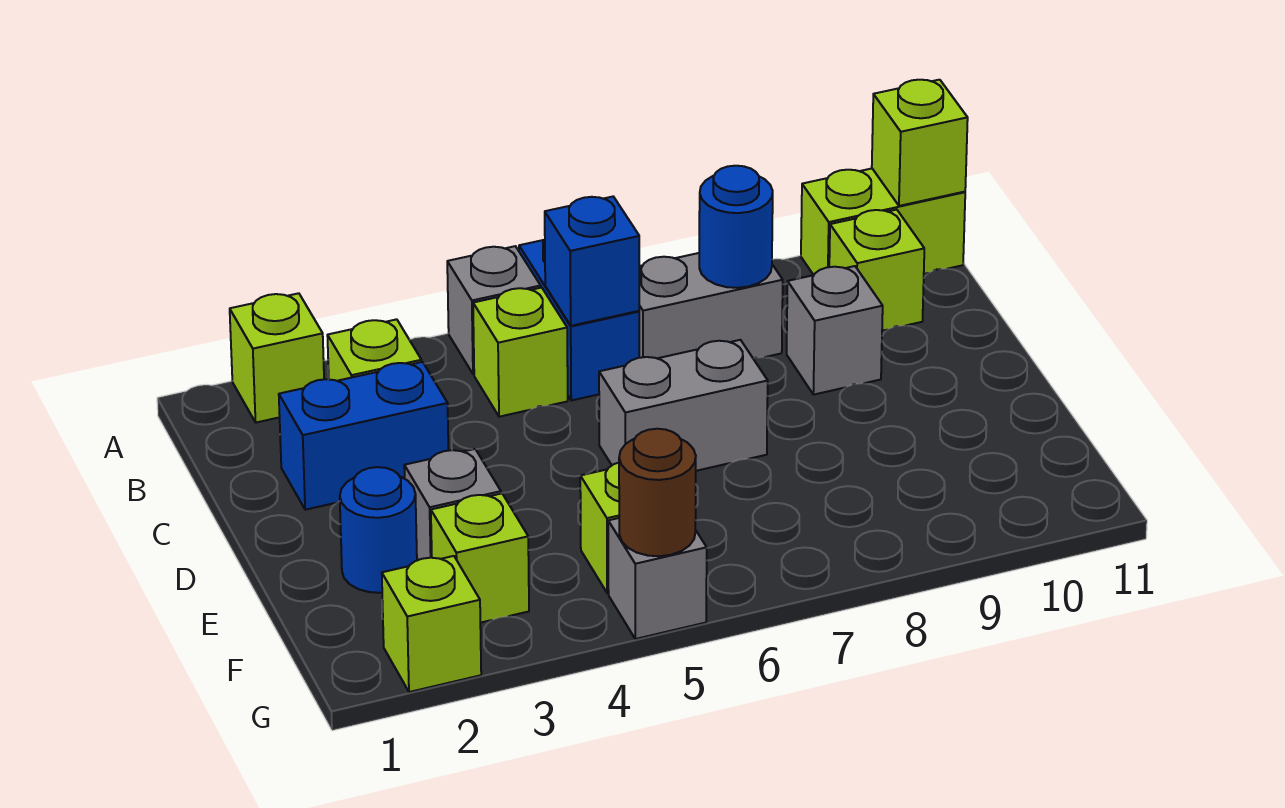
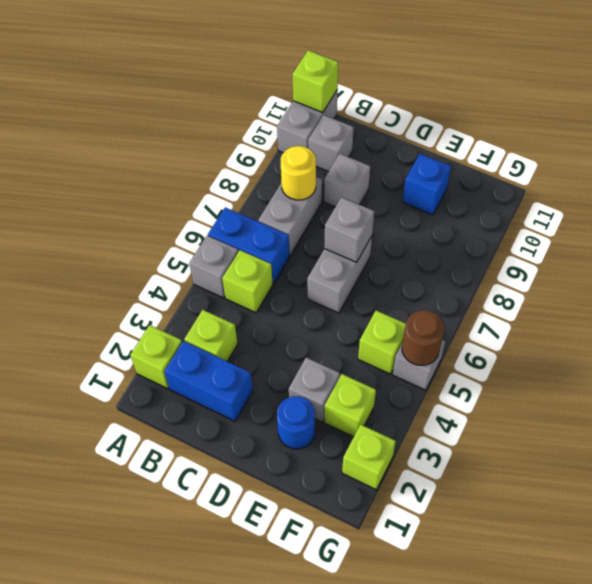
lime brick A10:A11 level 1 -> grey brick A10:A11 level 1
blue brick B6 level 2 -> blue brick E10 level 1
blue round brick B8 level 2 -> yellow round brick B8 level 2
lime brick B10 level 1 -> grey brick B10 level 1
blue brick C2:C3 level 1 -> blue brick B2:C2 level 1
none -> grey brick D7 level 2

